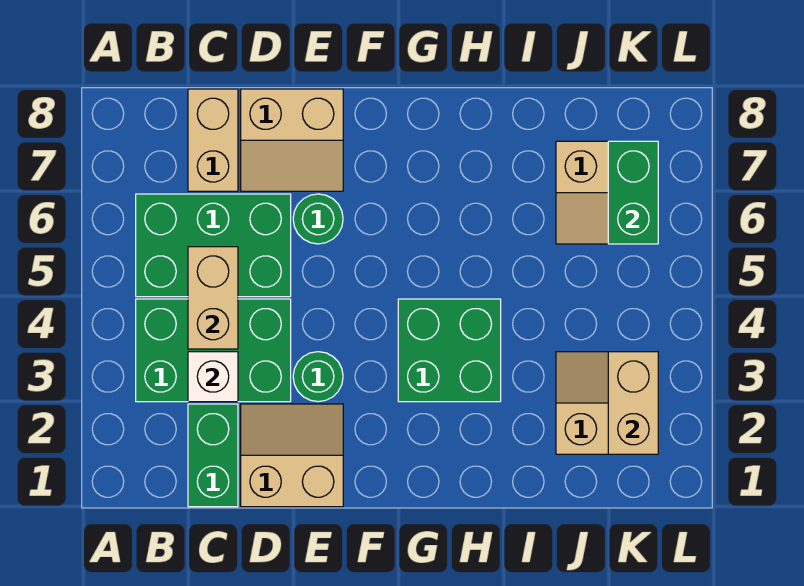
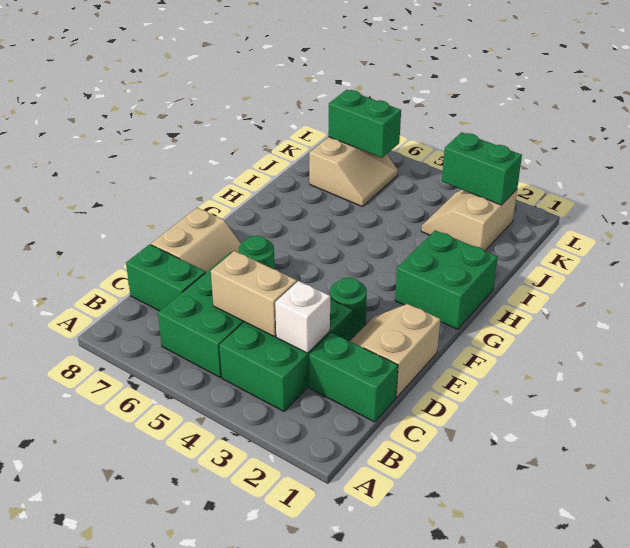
tan brick C7:C8 level 1 -> green brick C7:C8 level 1
green brick G3:H4 level 1 -> green brick G1:H2 level 1
tan brick K2:K3 level 2 -> green brick K2:K3 level 2

